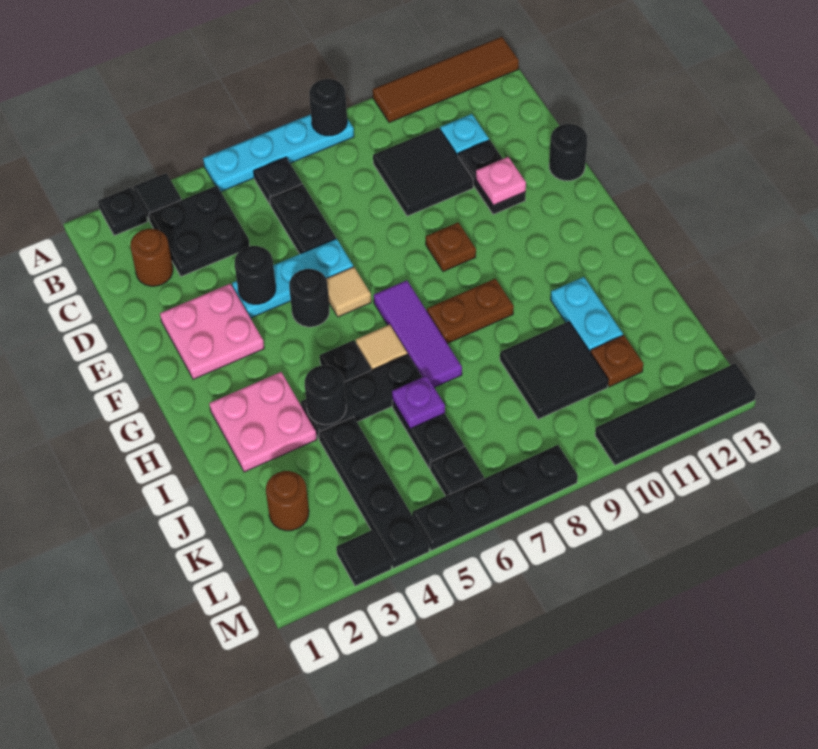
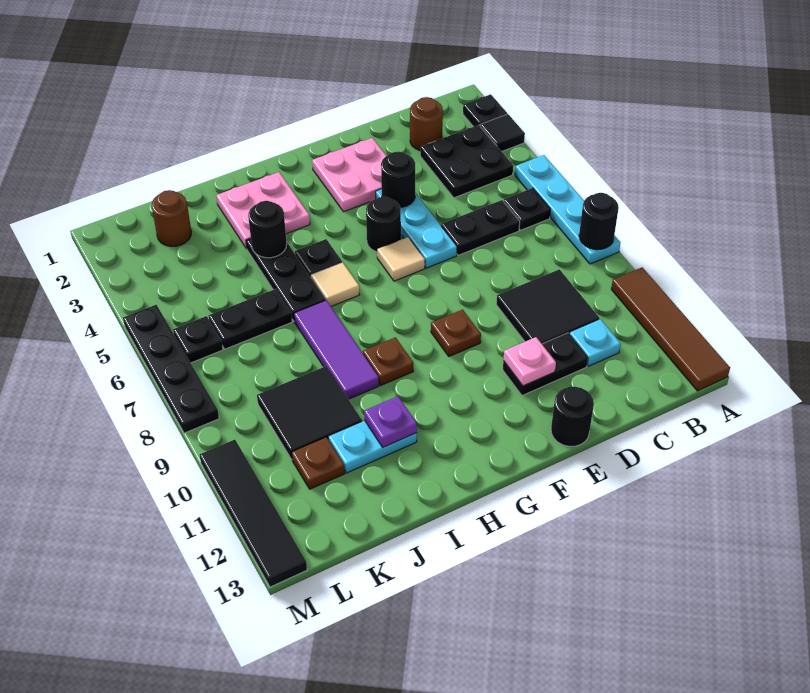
purple tile G7:I7 level 1 -> purple tile I7:I9 level 1
brown plate H8:H9 level 1 -> brown plate H9 level 1
black plate J4:M4 level 1 -> none
purple plate J6 level 2 -> purple plate I11 level 2
black tile M3 level 1 -> none

